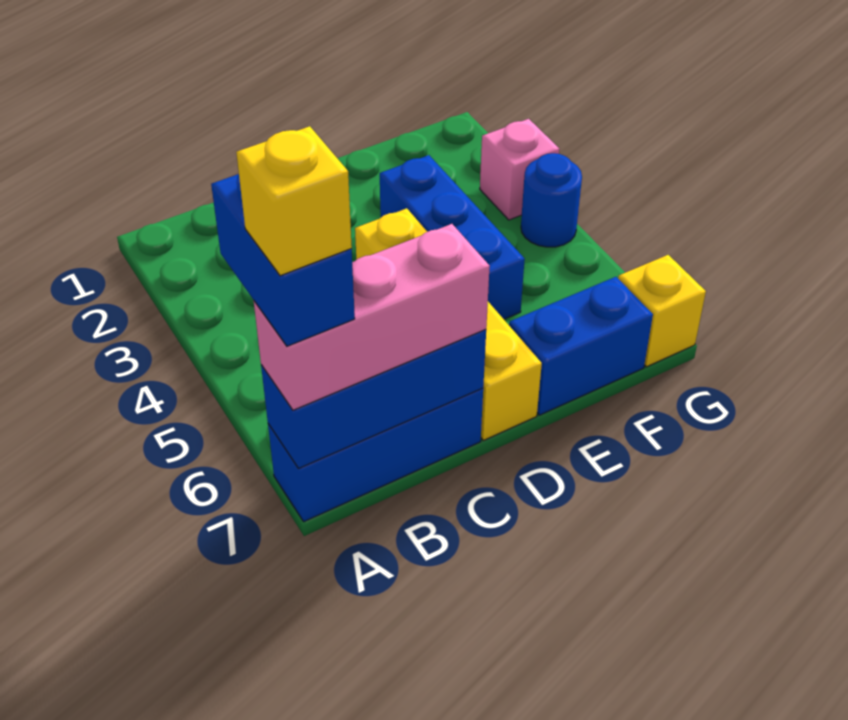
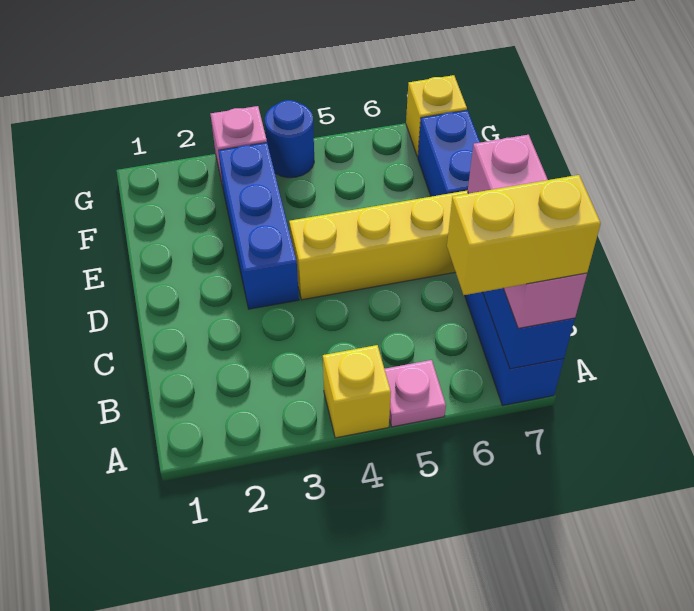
none -> pink plate A5 level 1
blue brick A6:A7 level 4 -> yellow brick A6:A7 level 4
yellow brick A7 level 5 -> yellow brick A4 level 1
blue brick E3:E5 level 1 -> blue brick D3:F3 level 1

